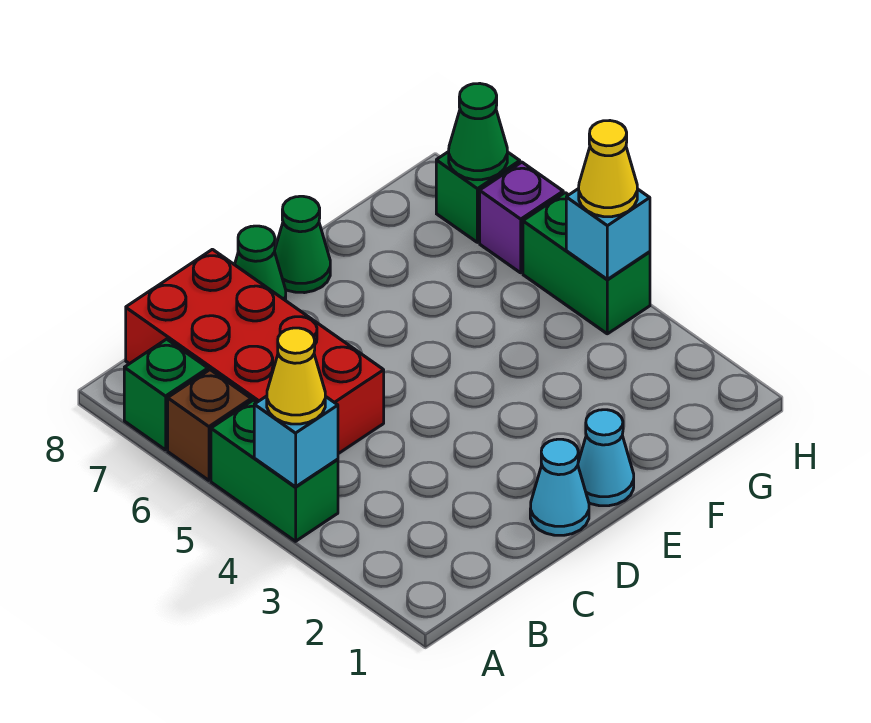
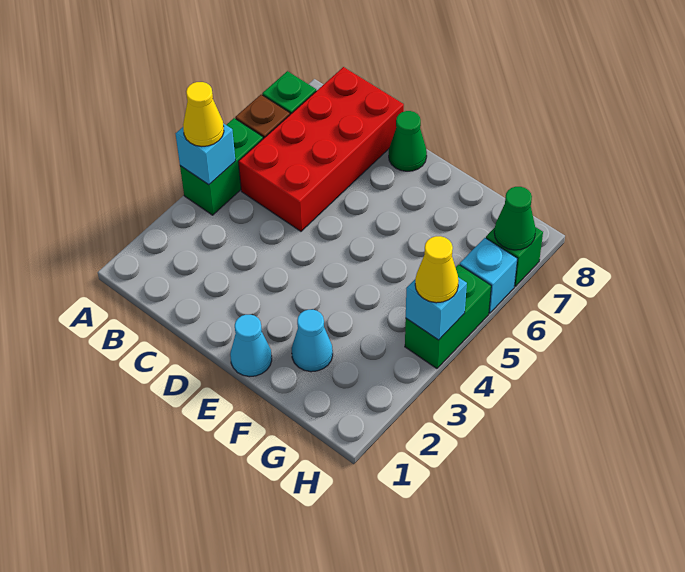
cyan cone D1 level 1 -> cyan cone F2 level 1
green cone E8 level 1 -> none
purple brick H6 level 1 -> cyan brick H6 level 1

